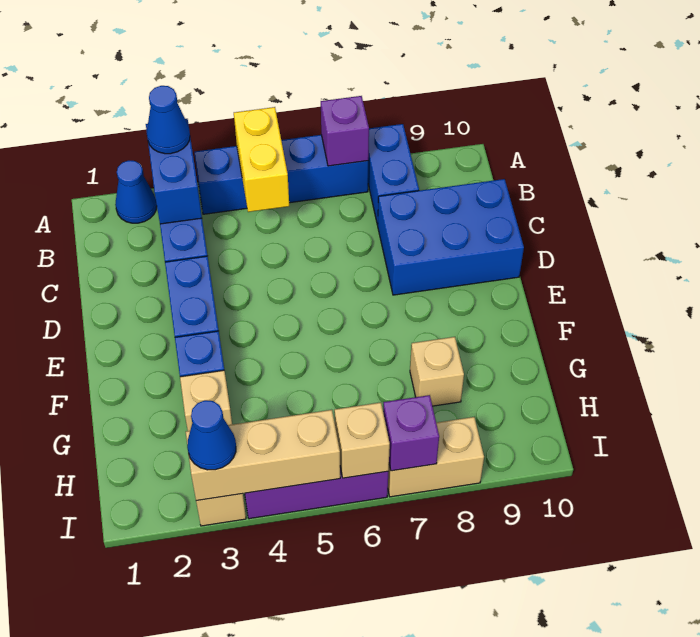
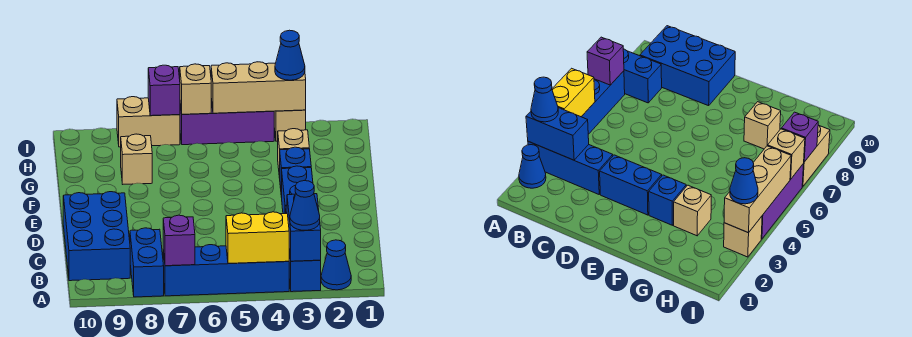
yellow brick A5:B5 level 2 -> yellow brick A4:A5 level 2
blue brick C8:D10 level 1 -> blue brick B9:D10 level 1

